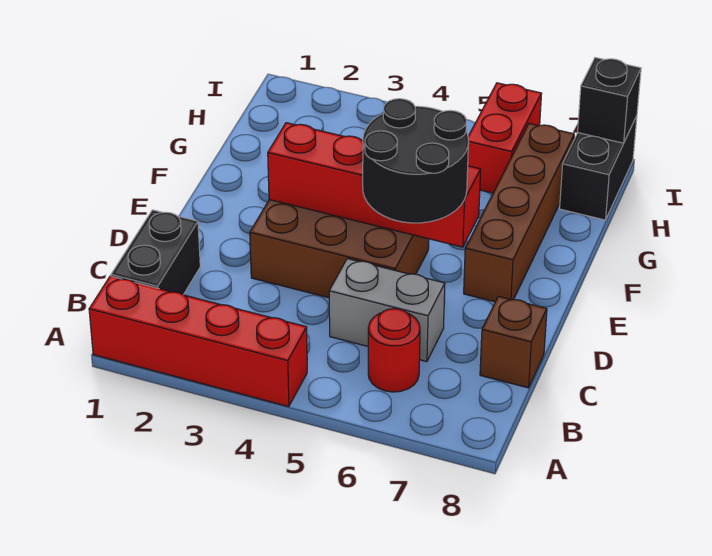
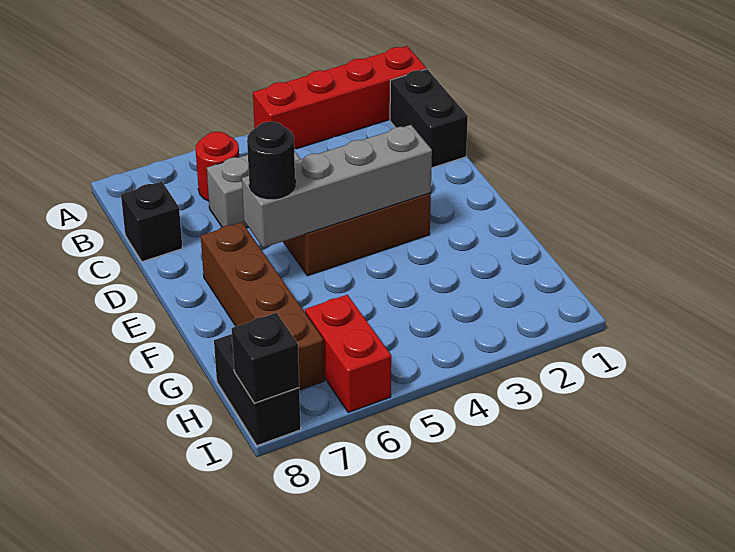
brown brick C8 level 1 -> black brick C8 level 1
black round brick D5:E6 level 3 -> black round brick E6 level 3
red brick E3:E6 level 2 -> grey brick E3:E6 level 2

